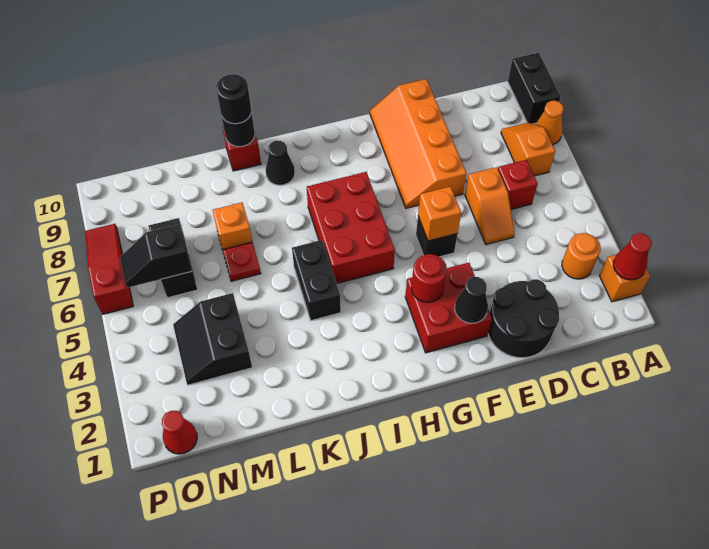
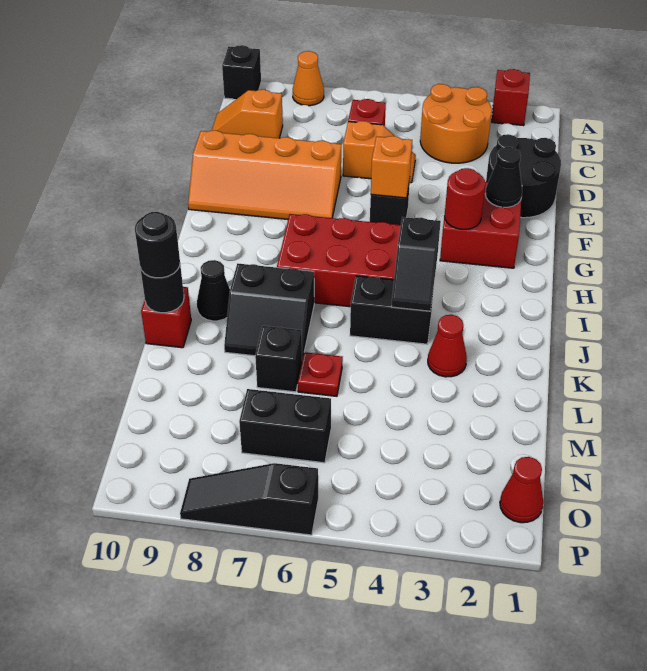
orange brick A2 level 1 -> red brick A2 level 1
red cone A2 level 2 -> red cone K3 level 1
black brick A9:A10 level 1 -> black brick A10 level 1
orange round brick B3 level 1 -> orange round brick B3:C4 level 1
orange slope B7:B8 level 1 top 7 -> orange slope C9:C10 level 1 top 9
orange brick L7 level 1 -> black brick L7 level 1
black slope M3:N4 level 1 top M -> black slope J7:K8 level 1 top J
black slope N6:O6 level 2 top N -> black slope I4:J4 level 2 top I
red slope P6:P8 level 1 top 6 -> black slope P6:P8 level 1 top 6

